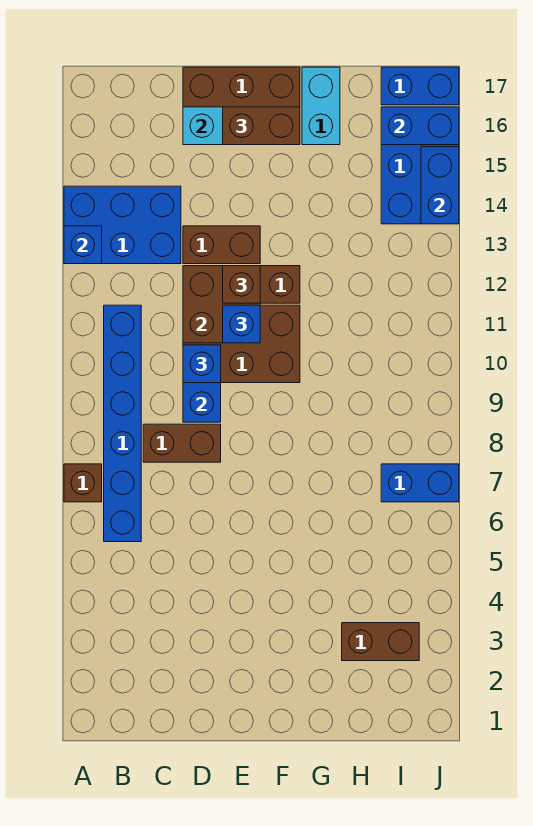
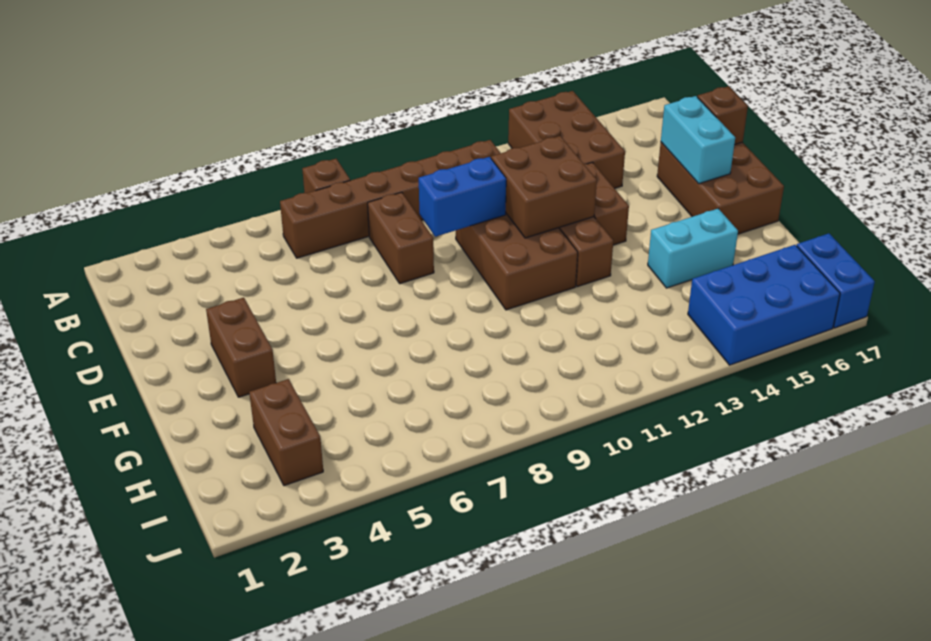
blue brick A13:C14 level 1 -> brown brick A13:C14 level 1
blue brick A13 level 2 -> none
blue brick B6:B11 level 1 -> brown brick B6:B11 level 1
blue brick D10 level 3 -> none
blue brick E11 level 3 -> none
brown brick E12 level 3 -> brown brick D17 level 2
brown brick E16:F16 level 3 -> brown brick E3:F3 level 1
cyan brick G16:G17 level 1 -> cyan brick G14:G15 level 1
blue brick I7:J7 level 1 -> none
blue brick I16:J16 level 2 -> none
blue brick J14:J15 level 2 -> none

